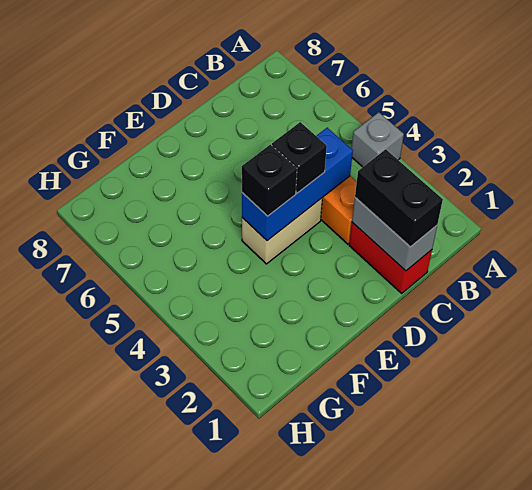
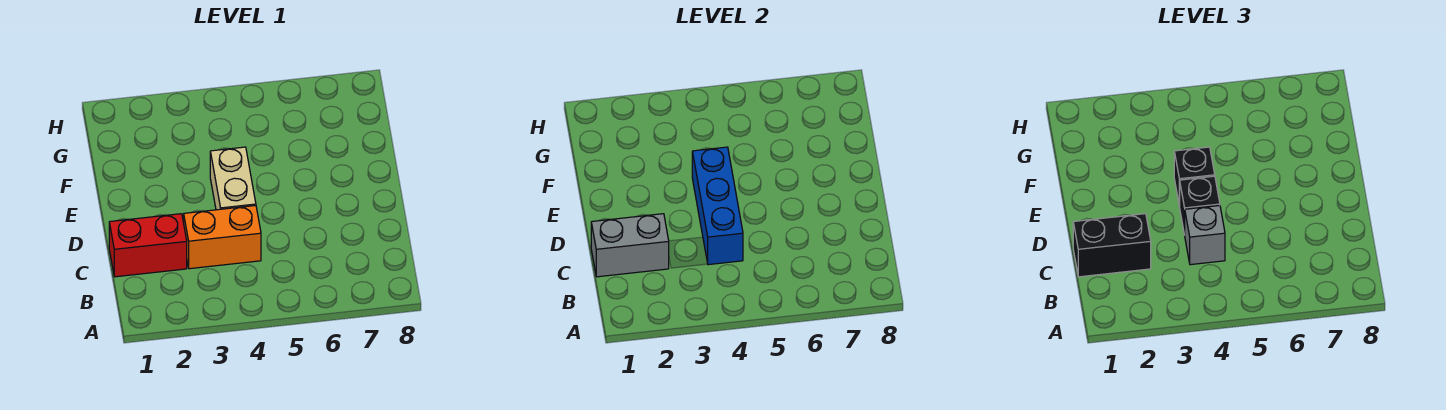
grey brick A4 level 1 -> grey brick C4 level 3

